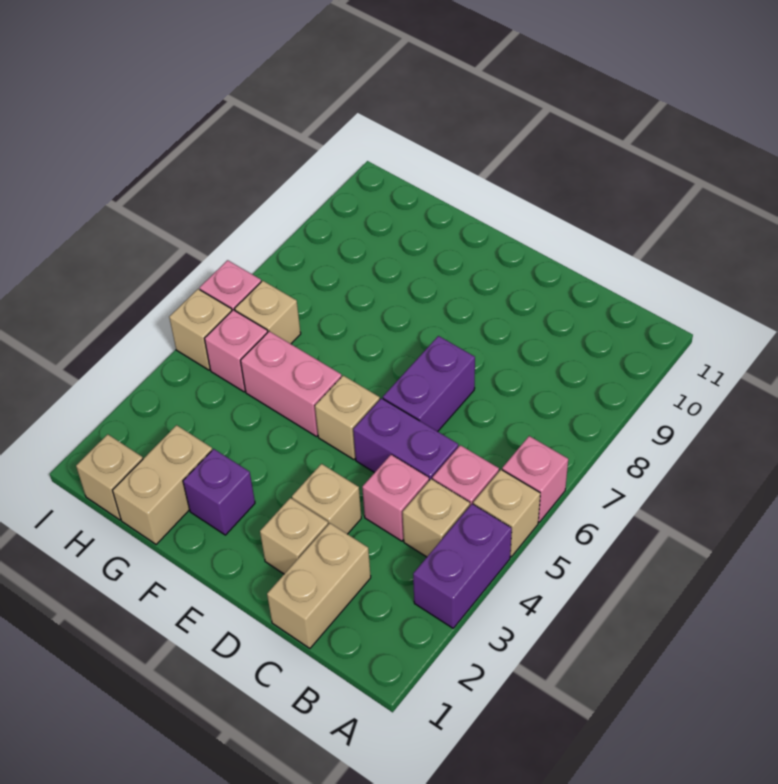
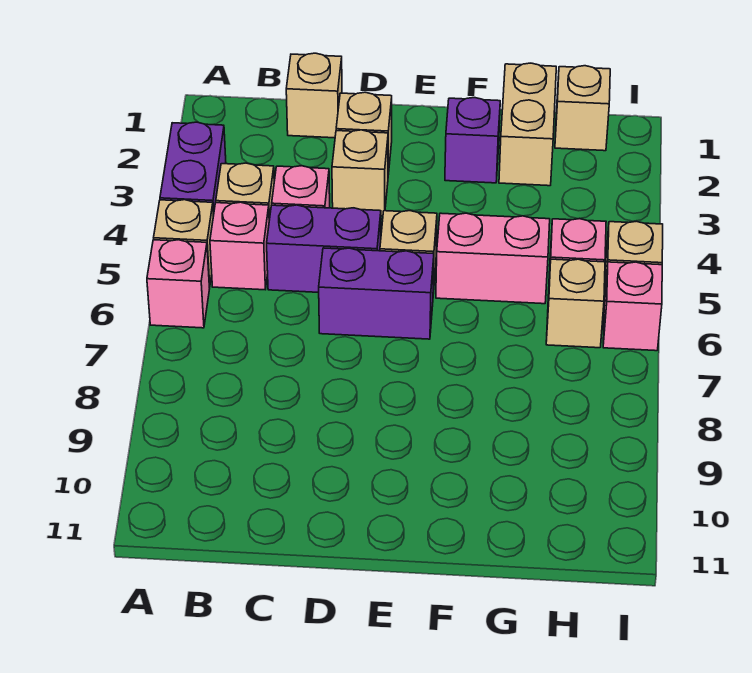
tan brick C1:C2 level 1 -> tan brick C1 level 1
purple brick D6:D7 level 1 -> purple brick D6:E6 level 1

